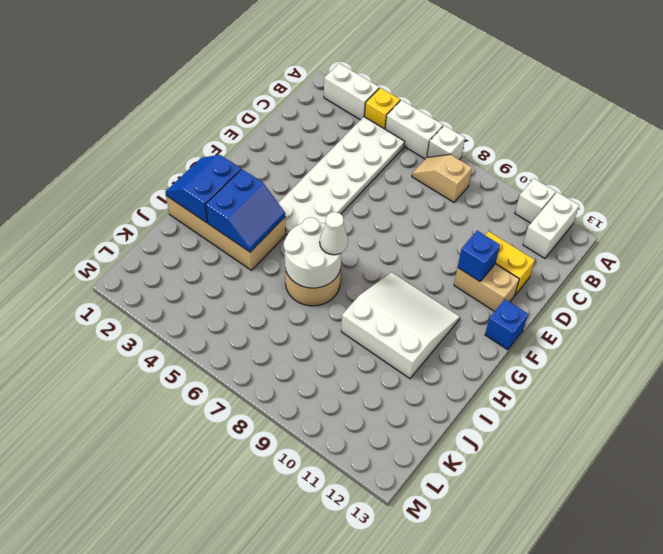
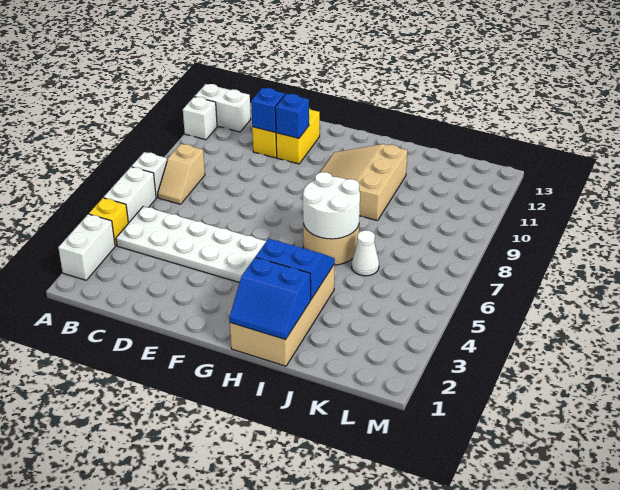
tan brick E11:E12 level 1 -> yellow brick E11:E12 level 1
blue brick F13 level 1 -> blue brick D11 level 2
white slope G9:I11 level 1 top I -> tan slope G9:I11 level 1 top I
white cone H7 level 3 -> white cone J6 level 1

